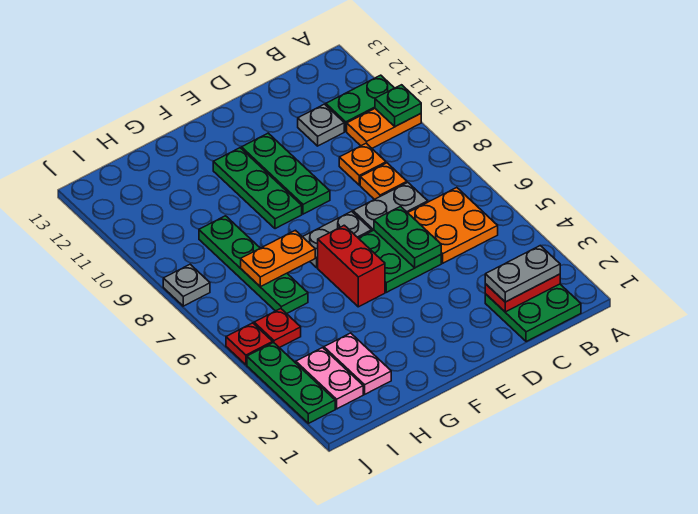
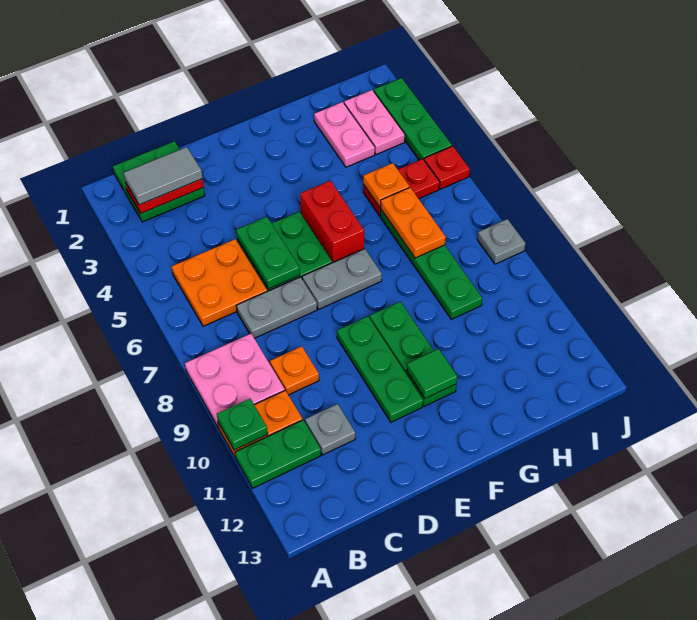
none -> pink plate A8:B9 level 1
grey plate B2:C2 level 3 -> grey tile B2:C2 level 3
orange plate C8 level 1 -> orange plate H5 level 2
none -> green tile F11 level 2
orange plate G7:H7 level 2 -> orange plate H6:H7 level 2
red plate I5 level 1 -> red plate H5:I5 level 1

